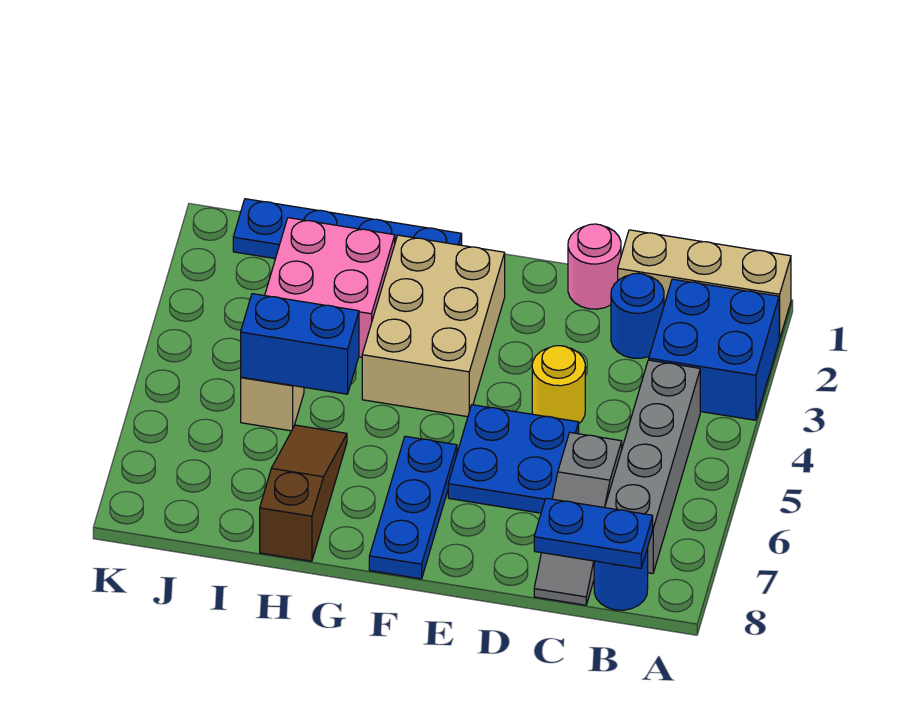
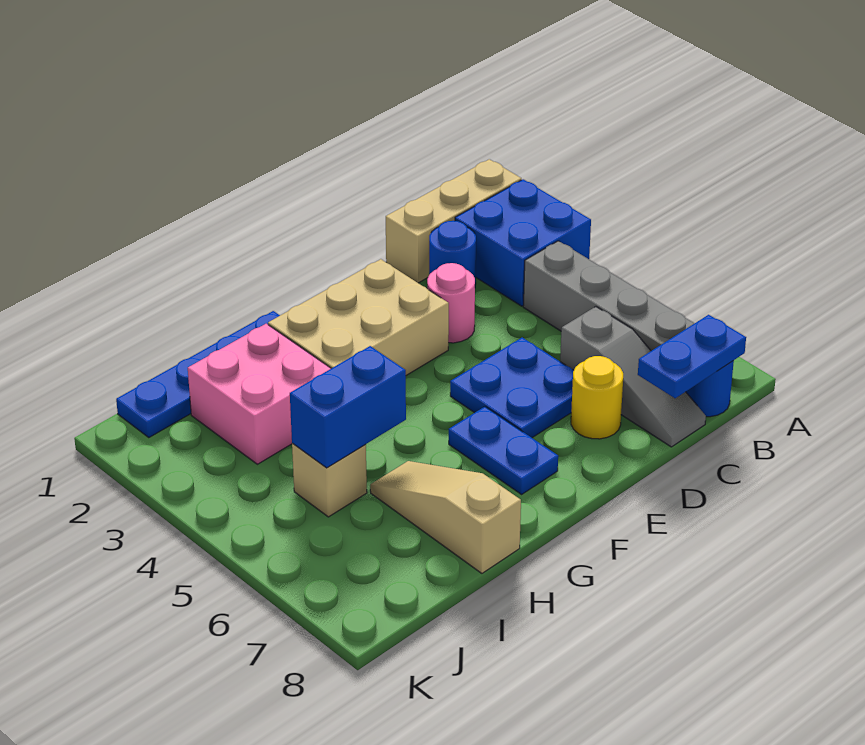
pink round brick D1 level 1 -> pink round brick D3 level 1
yellow round brick D4 level 1 -> yellow round brick D7 level 1
tan brick F2:G4 level 1 -> tan brick E2:G3 level 1
blue plate F6:F8 level 1 -> blue plate F6:F7 level 1
brown slope H6:H8 level 1 top 8 -> tan slope H6:H8 level 1 top 8

